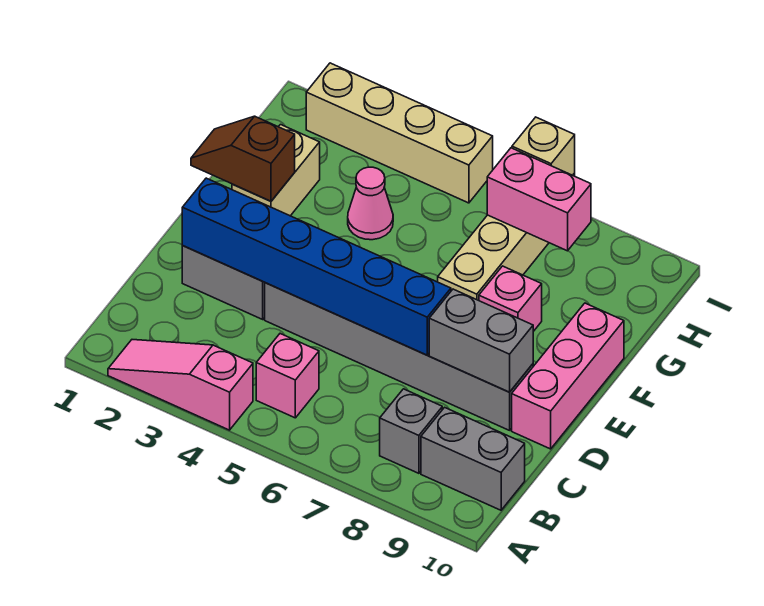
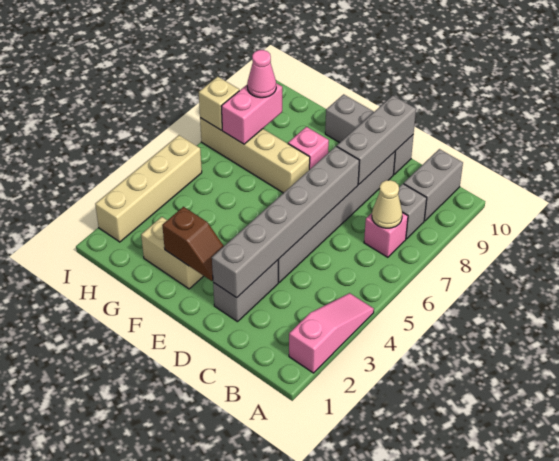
pink slope A2:A4 level 1 top 4 -> pink slope A2:A4 level 1 top 2
pink brick B5 level 1 -> pink brick B7 level 1
none -> tan cone B7 level 2
blue brick D2:D7 level 2 -> grey brick D2:D7 level 2
grey brick D8:D9 level 2 -> grey brick D8:D10 level 2
pink brick D10:F10 level 1 -> grey brick D10:F10 level 1
brown slope F1:F2 level 2 top 2 -> brown slope E2:F2 level 2 top F
pink cone G4 level 1 -> pink cone H8 level 3

